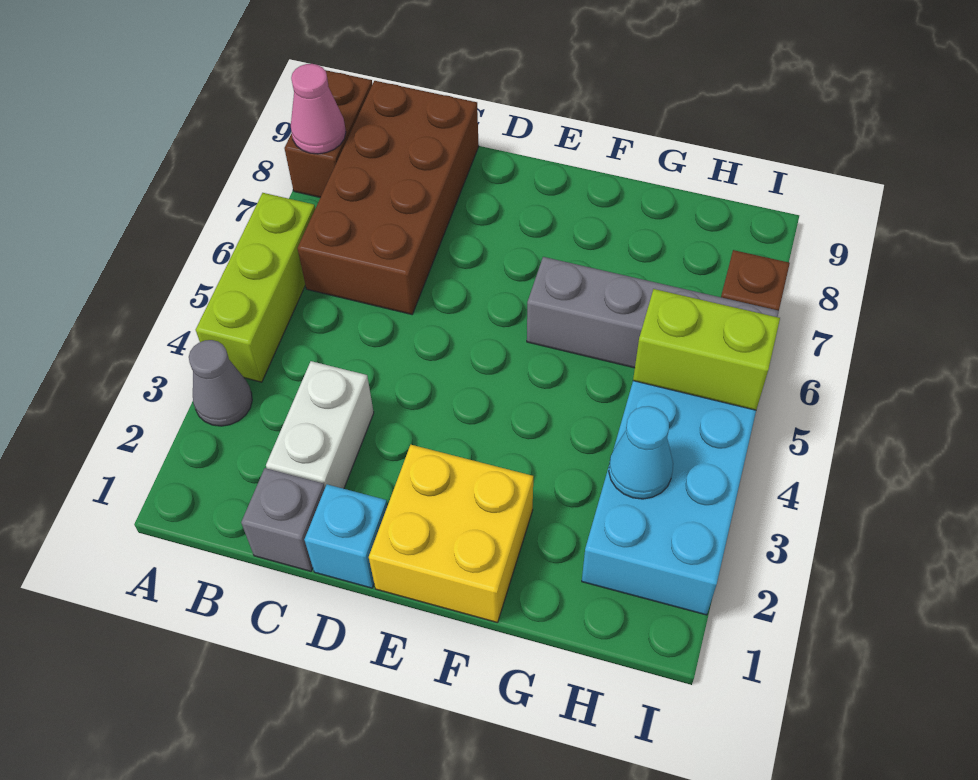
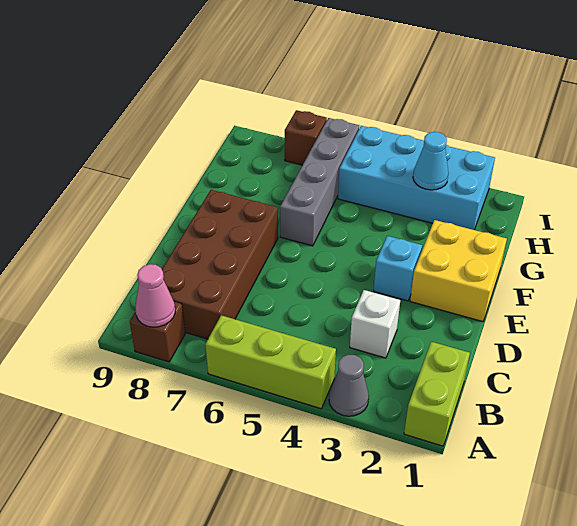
brown brick A8:A9 level 1 -> brown brick A8 level 1
brown brick B6:C9 level 1 -> brown brick B7:E8 level 1
grey brick C1 level 1 -> none
white brick C2:C3 level 1 -> white brick C3 level 1
cyan brick D1 level 1 -> cyan brick E3 level 1
lime brick H5:I5 level 2 -> lime brick A1:B1 level 1

